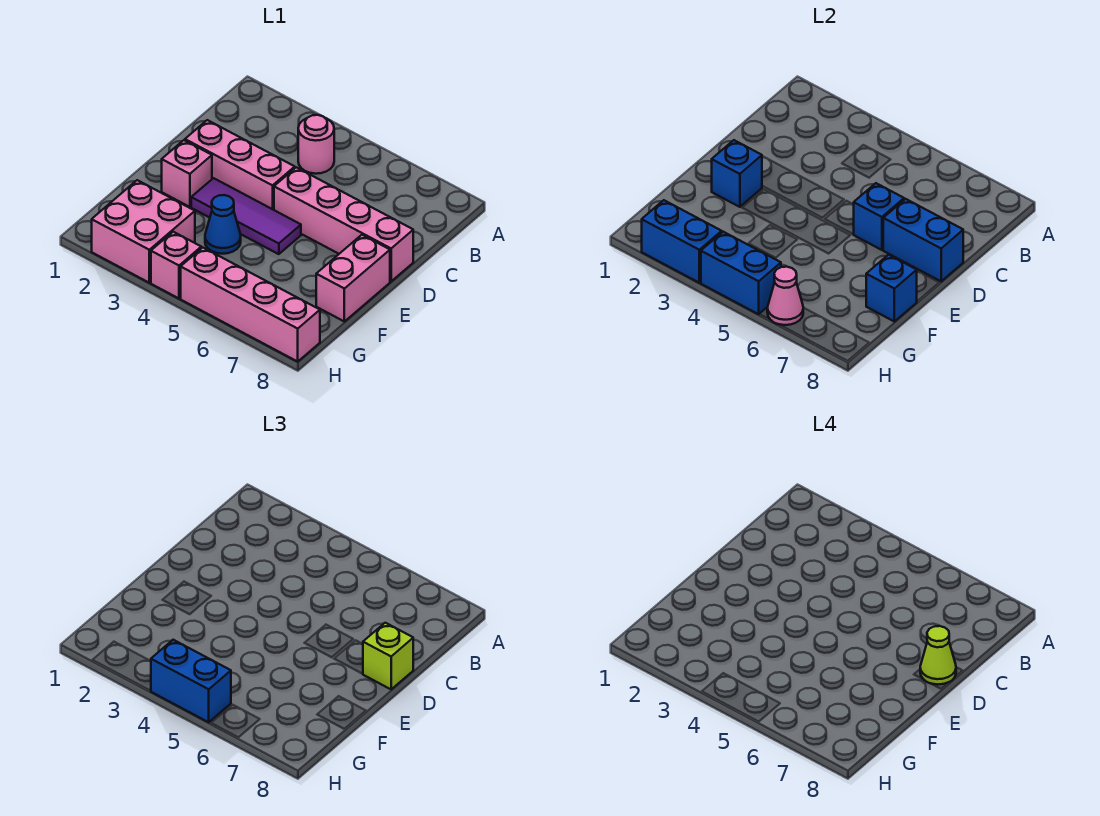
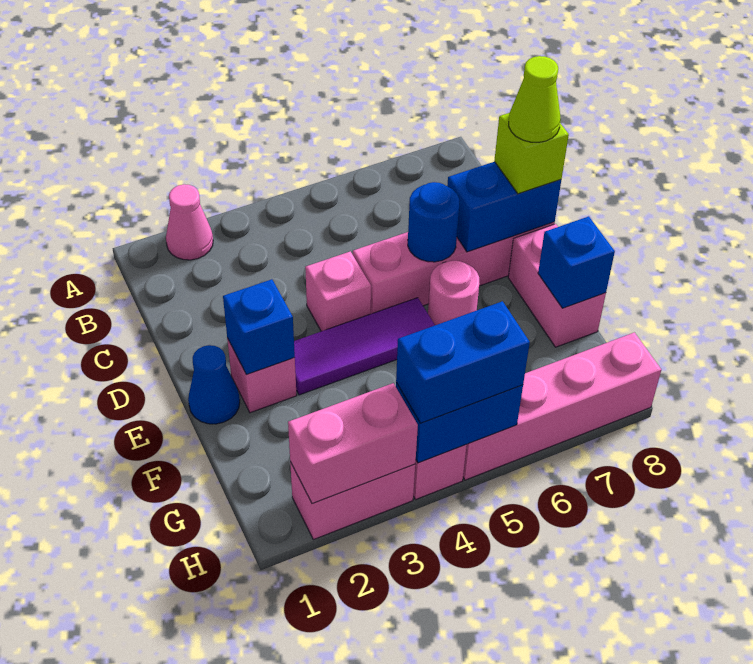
pink round brick B4 level 1 -> pink round brick E6 level 1
pink brick D2:D4 level 1 -> pink brick D4 level 1
blue brick D6 level 2 -> blue round brick D6 level 2
blue cone F4 level 1 -> blue cone E1 level 1
pink brick G2:H3 level 1 -> pink brick H2:H3 level 1
blue brick H2:H3 level 2 -> pink brick H2:H3 level 2
pink cone H6 level 2 -> pink cone A2 level 1

